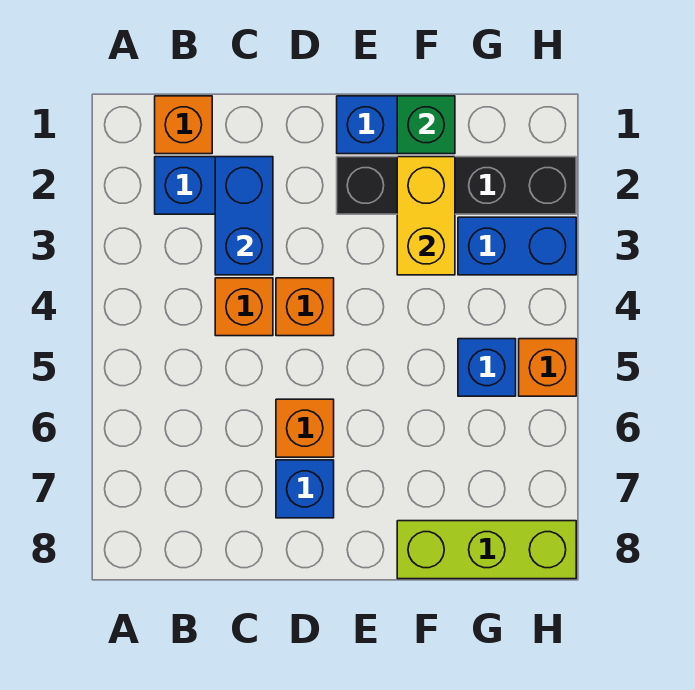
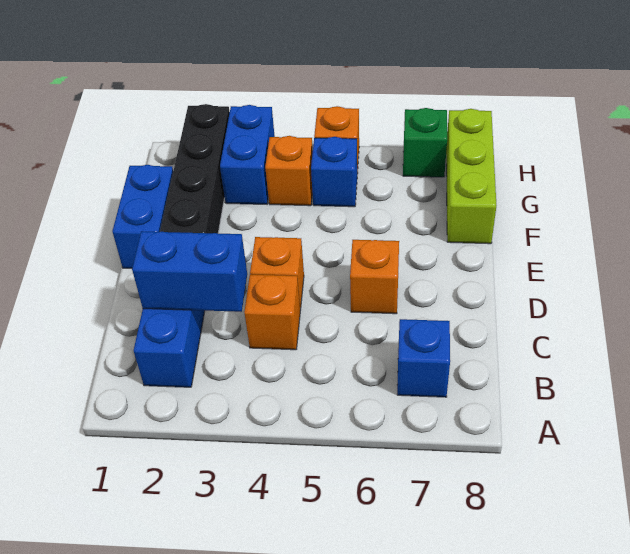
orange brick B1 level 1 -> orange brick G4 level 1
blue brick D7 level 1 -> blue brick B7 level 1
green brick F1 level 2 -> green brick H7 level 1
yellow brick F2:F3 level 2 -> none

